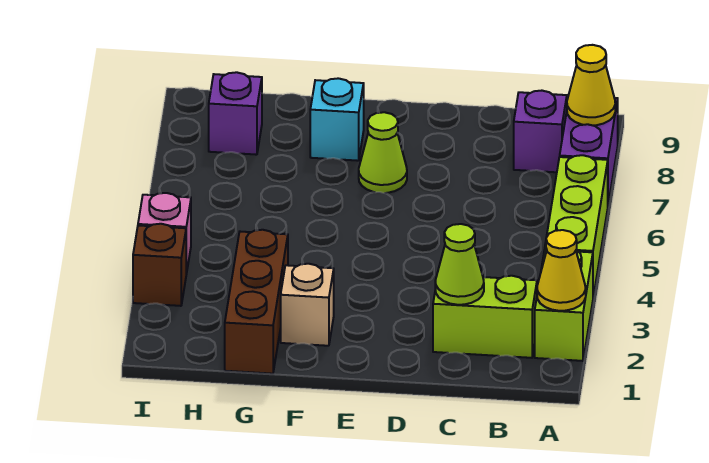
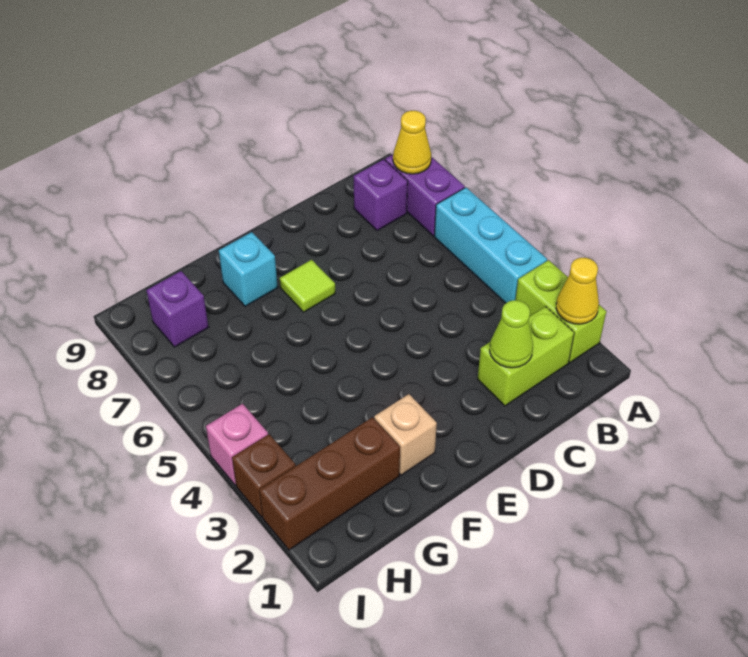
lime brick A4:A6 level 1 -> cyan brick A4:A6 level 1
lime cone E7 level 1 -> lime tile E7 level 1
brown brick G1:G3 level 1 -> brown brick G2:I2 level 1

